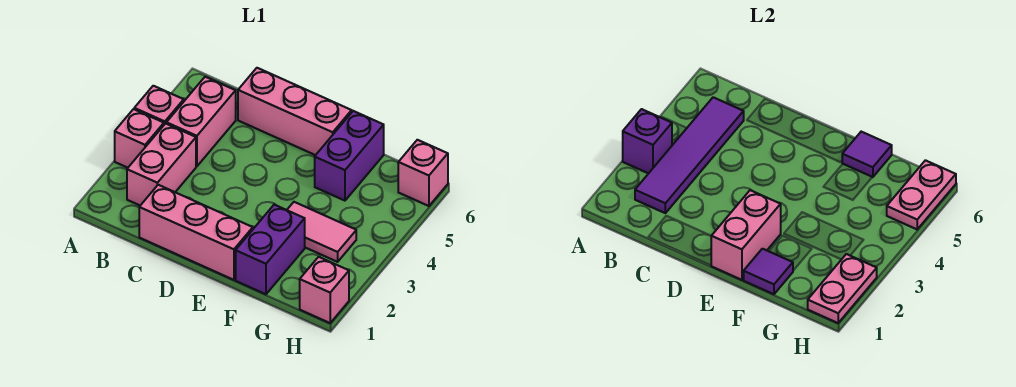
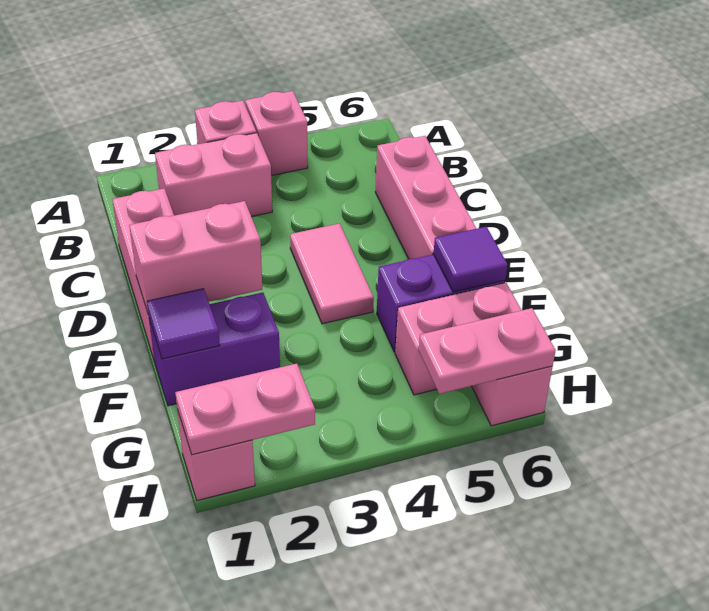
purple brick A3 level 2 -> none
purple tile B2:B5 level 2 -> none
pink brick B4:B5 level 1 -> pink brick G5:G6 level 1
pink tile F3:G3 level 1 -> pink tile D4:E4 level 1

